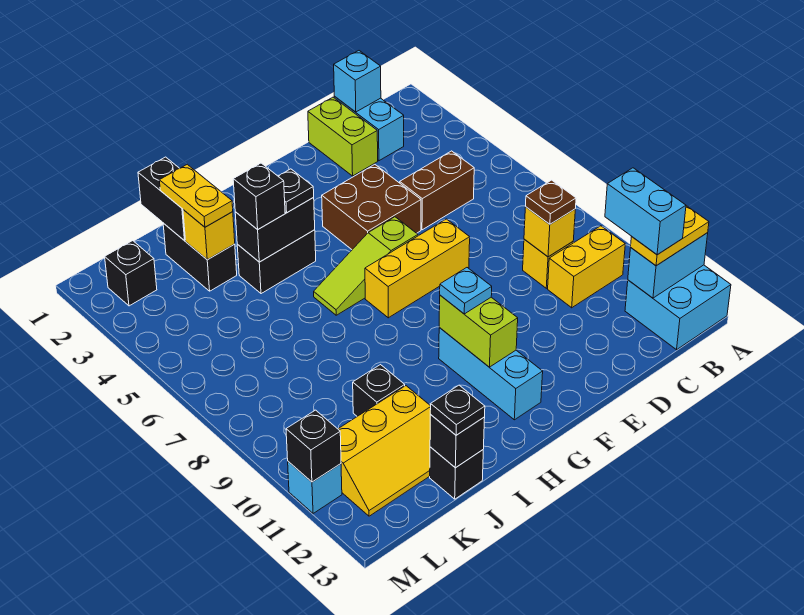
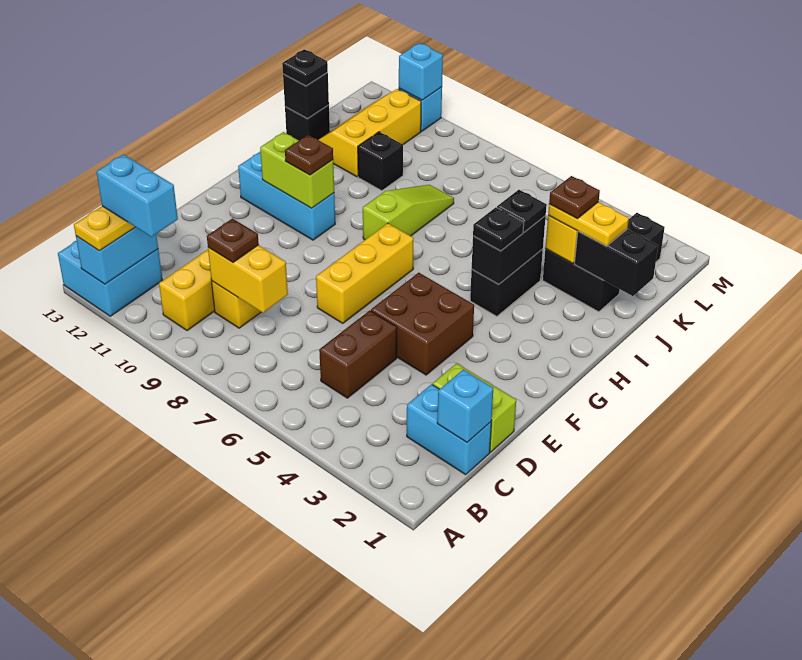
yellow brick C9 level 2 -> yellow brick C8:C9 level 2
lime slope F6:H6 level 1 top F -> lime slope H8:J8 level 1 top H
cyan plate G10 level 3 -> brown plate G10 level 3
black brick I4 level 3 -> black plate I4 level 3
none -> brown plate J3 level 4
black brick M11 level 2 -> cyan brick M11 level 2

